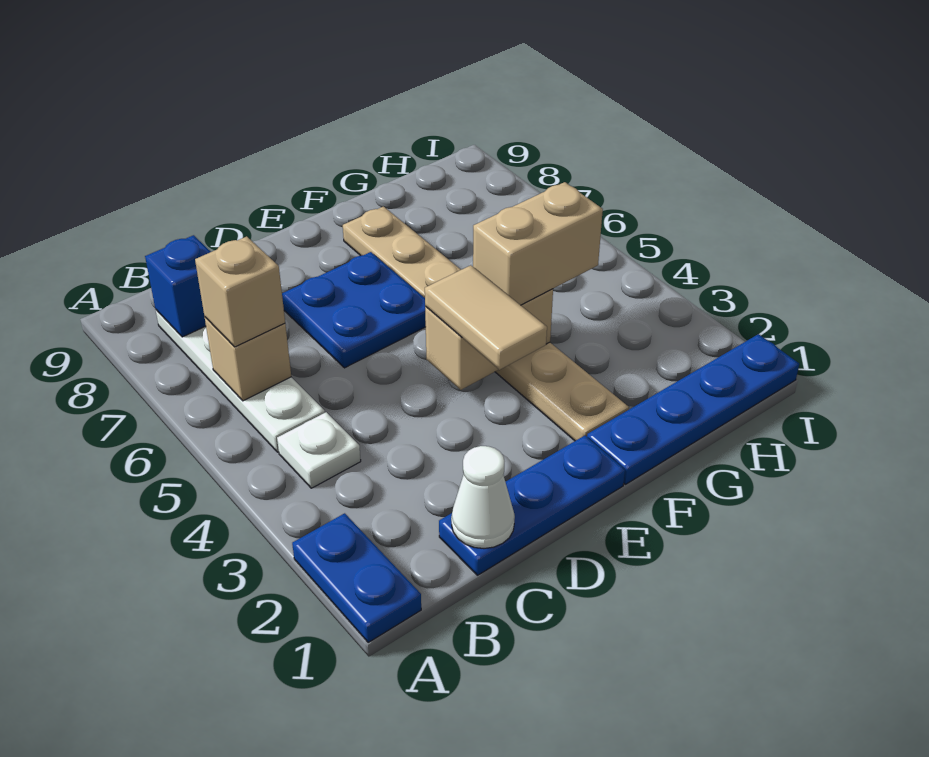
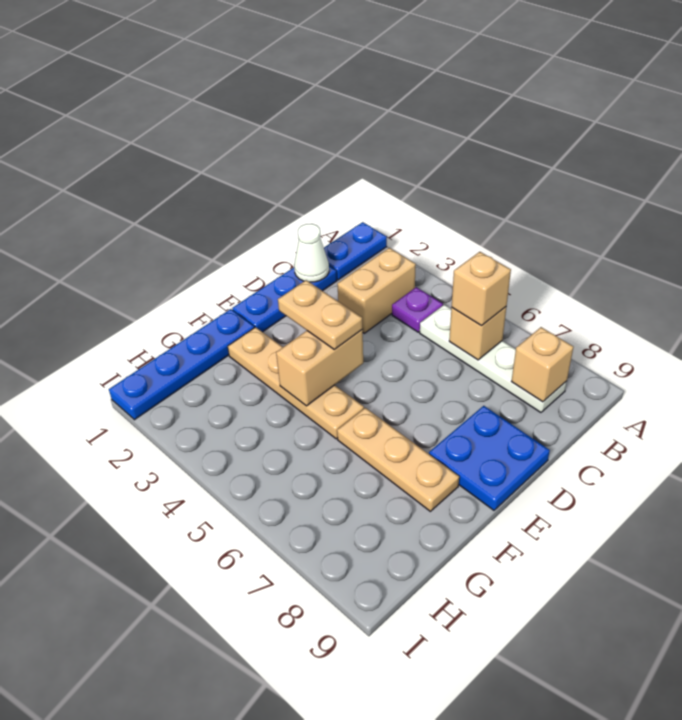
blue plate A1:A2 level 1 -> blue plate A1:B1 level 1
white plate B4 level 1 -> purple plate B4 level 1
blue brick B8 level 2 -> tan brick B8 level 2
blue plate D6:E7 level 1 -> blue plate D8:E9 level 1
tan tile E3:E4 level 3 -> tan plate E3:E4 level 3
tan brick F4:G4 level 3 -> tan brick B3:C3 level 1

